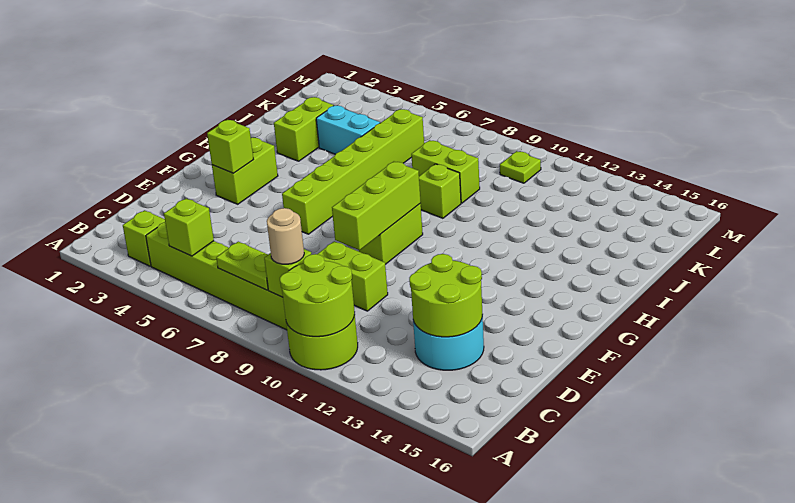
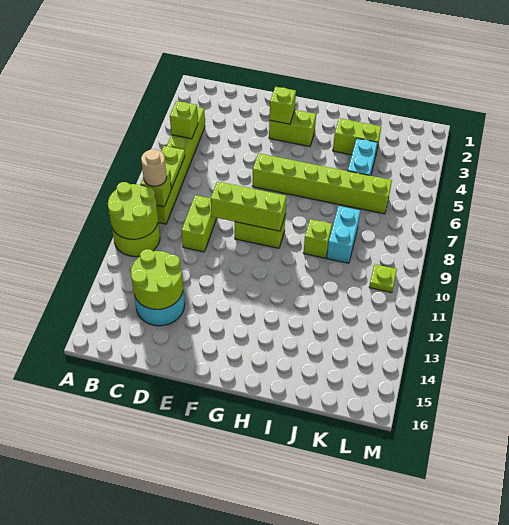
lime brick B3 level 1 -> none
lime brick J8:J9 level 1 -> cyan brick J8:J9 level 1

